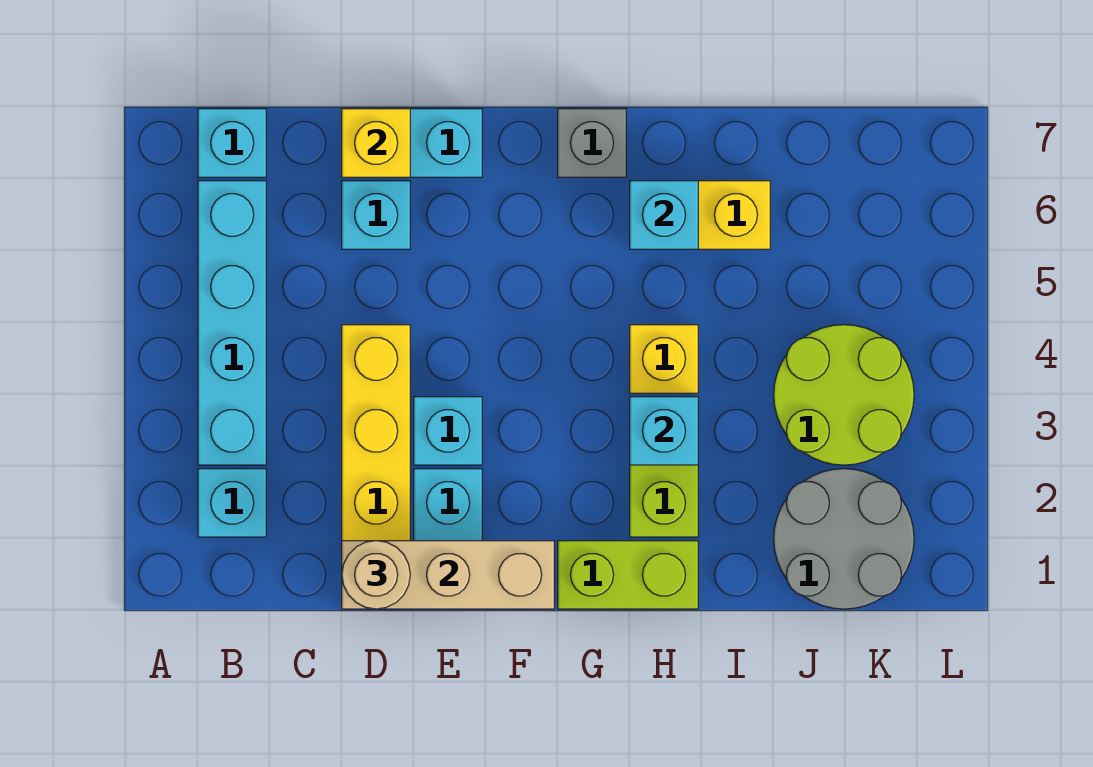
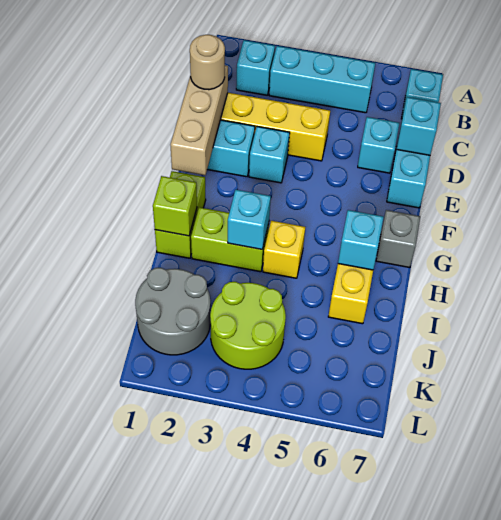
cyan brick B3:B6 level 1 -> cyan brick B3:B5 level 1
yellow brick D7 level 2 -> cyan brick D7 level 2
none -> lime brick H1 level 2

